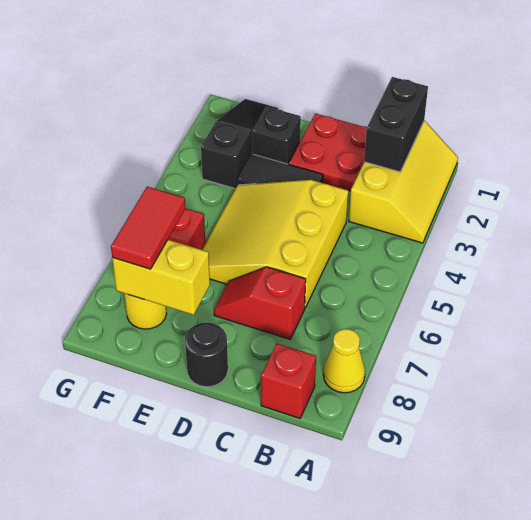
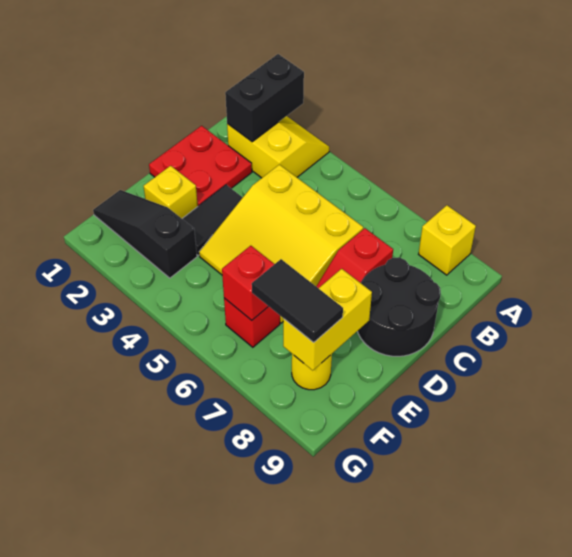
yellow slope A1:B3 level 1 top B -> yellow slope A2:B3 level 1 top B
yellow cone A8 level 1 -> yellow brick A8 level 1
black brick B1:B2 level 2 -> black brick A2:B2 level 2
red brick B9 level 1 -> red brick F6 level 2
black round brick D9 level 1 -> black round brick C8:D9 level 1
black brick E2 level 1 -> yellow brick E2 level 1
red tile F7:F8 level 3 -> black tile F7:F8 level 3

